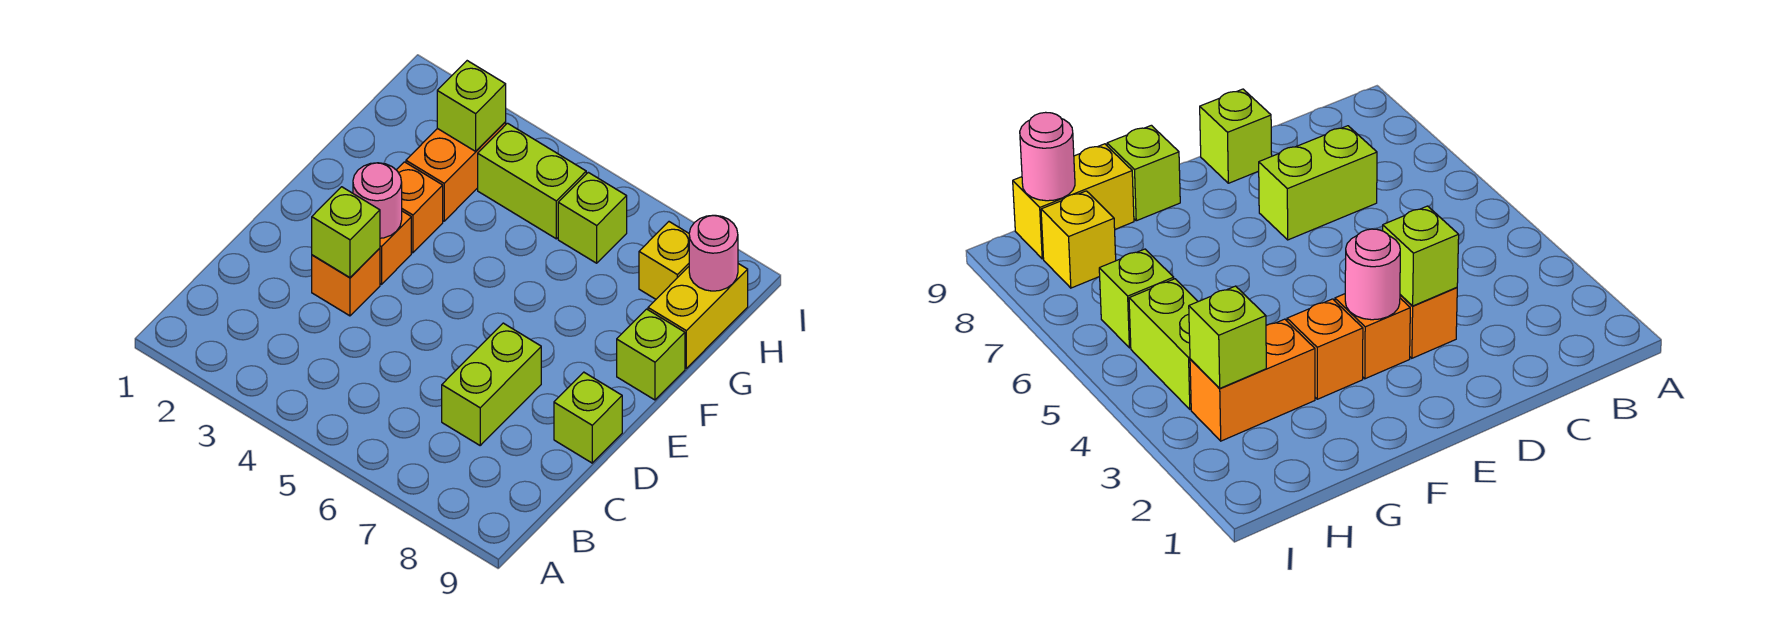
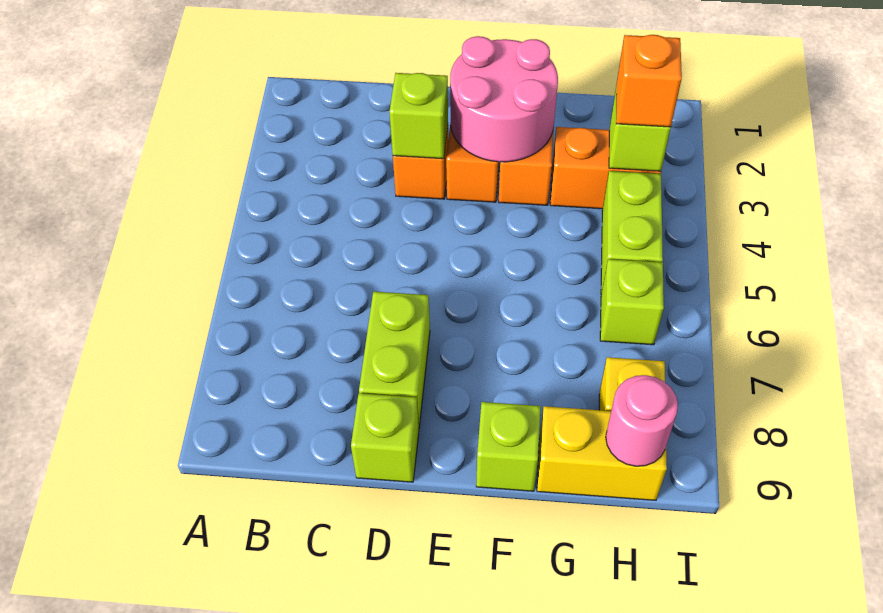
lime brick C7:D7 level 1 -> lime brick D7:D8 level 1
pink round brick E3 level 2 -> pink round brick E2:F3 level 2
none -> orange brick H3 level 3

